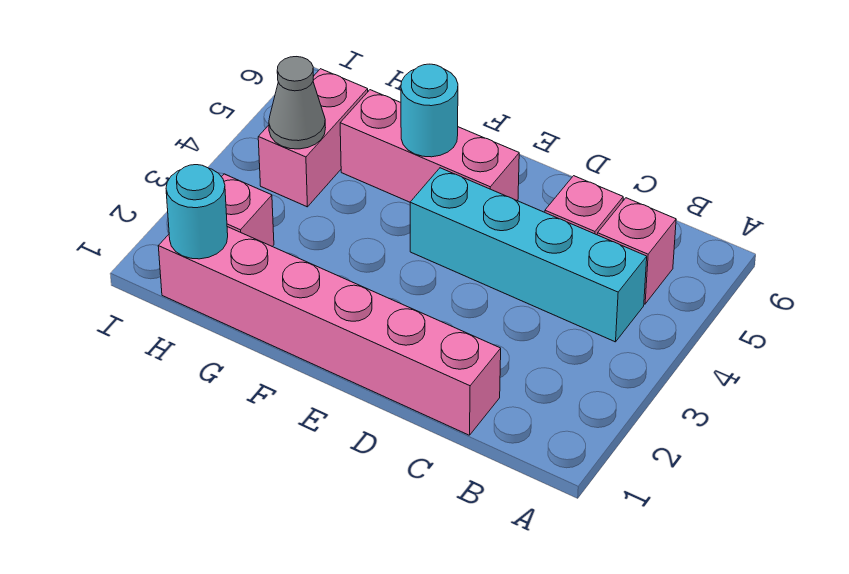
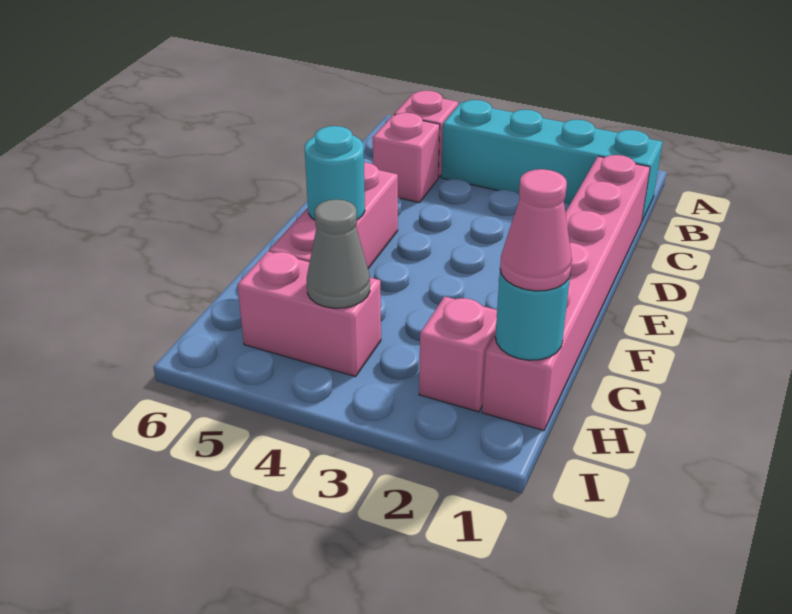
cyan brick B4:E4 level 1 -> cyan brick B1:B4 level 1
none -> pink cone H1 level 3

